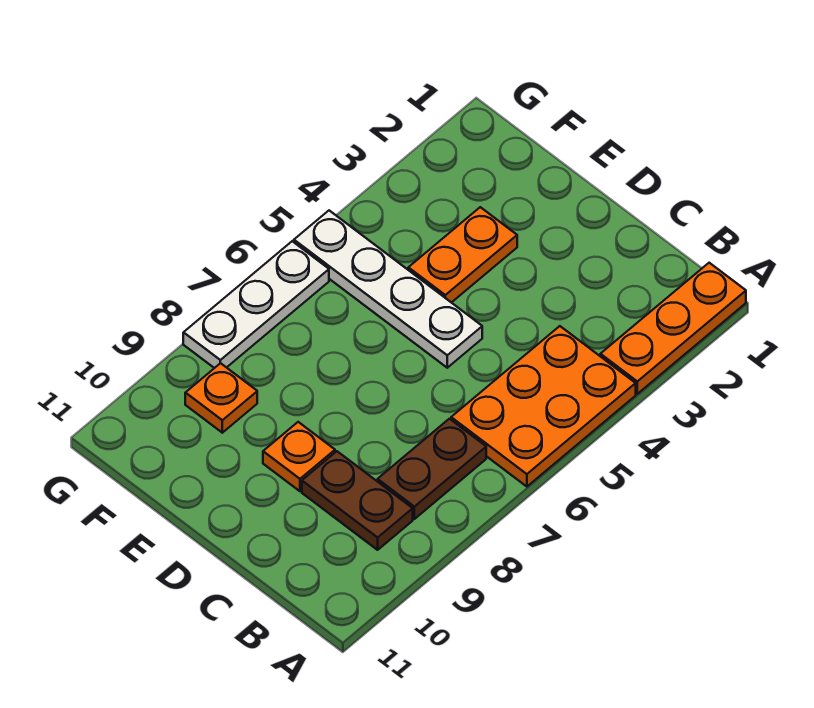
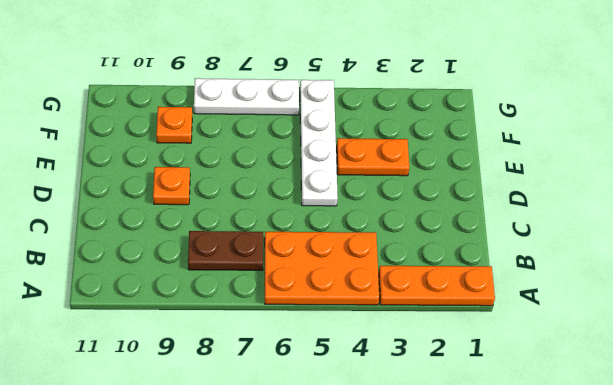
brown plate B9:C9 level 1 -> none

